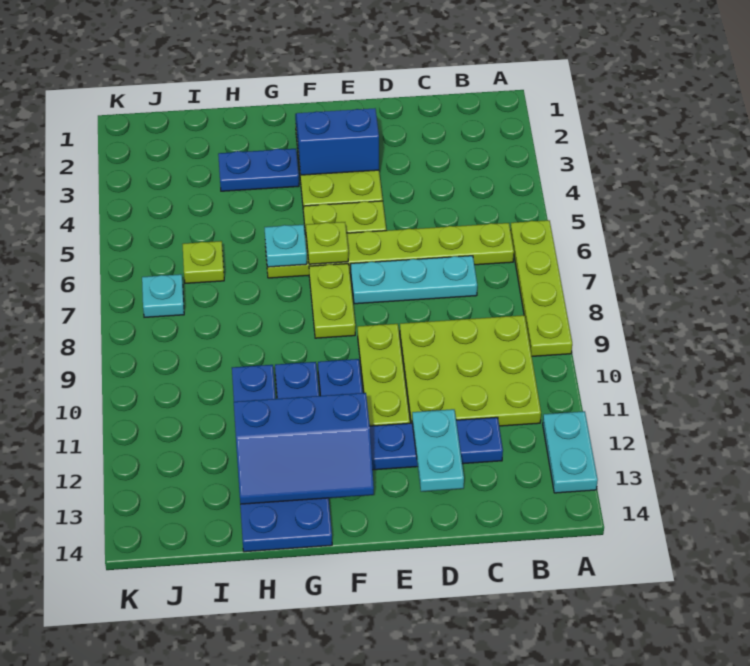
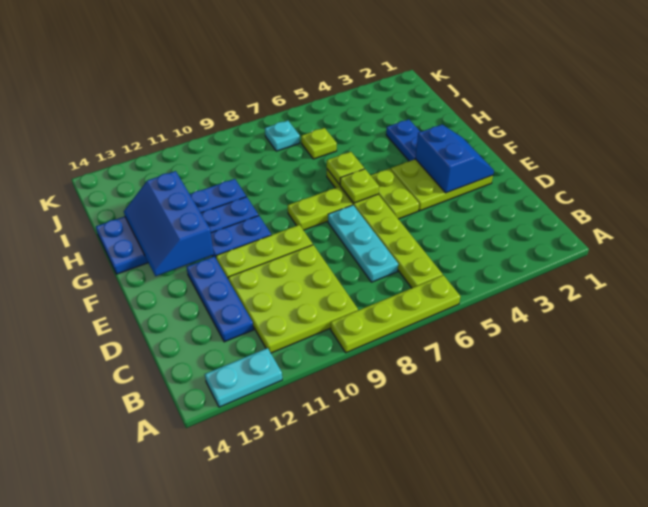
cyan plate D12:D13 level 2 -> none
cyan plate G6 level 2 -> lime plate G6 level 2

